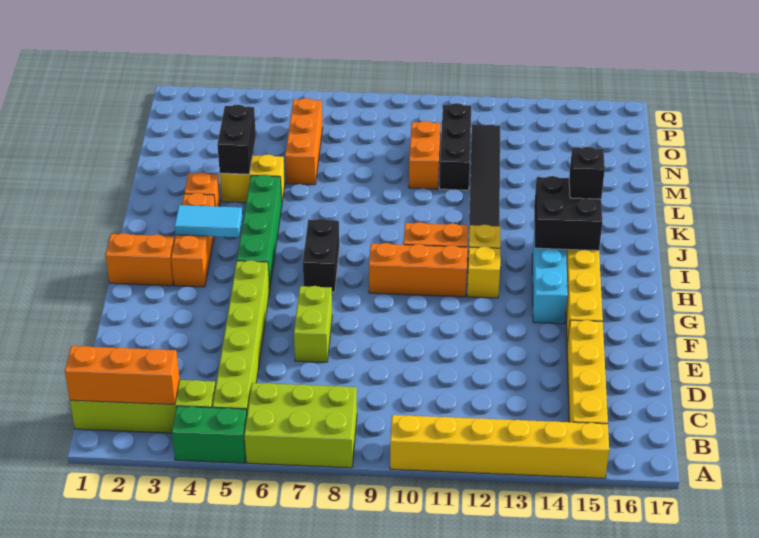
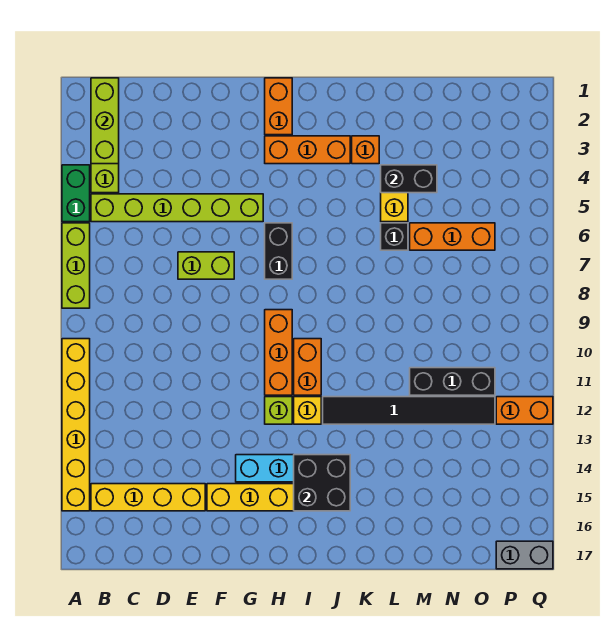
lime brick A6:B8 level 1 -> lime brick A6:A8 level 1
orange brick B1:B3 level 2 -> lime brick B1:B3 level 2
green brick H5:K5 level 1 -> none
black brick H7:I7 level 1 -> black brick H6:H7 level 1
yellow brick H12 level 1 -> lime brick H12 level 1
cyan tile I3:I4 level 2 -> none
black brick J15 level 3 -> black brick L6 level 1
orange brick M10:N10 level 1 -> orange brick P12:Q12 level 1
none -> grey brick P17:Q17 level 1

